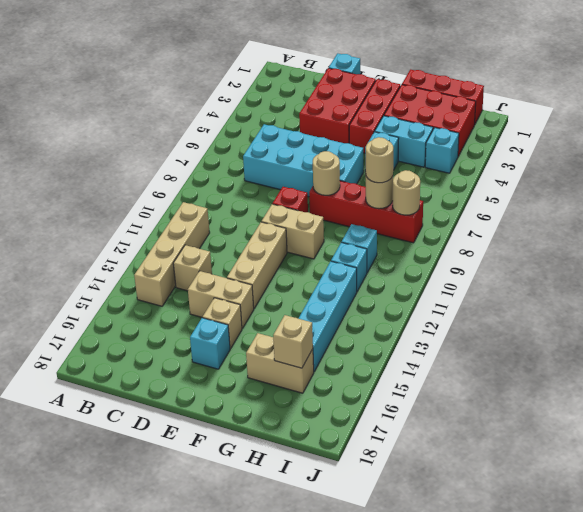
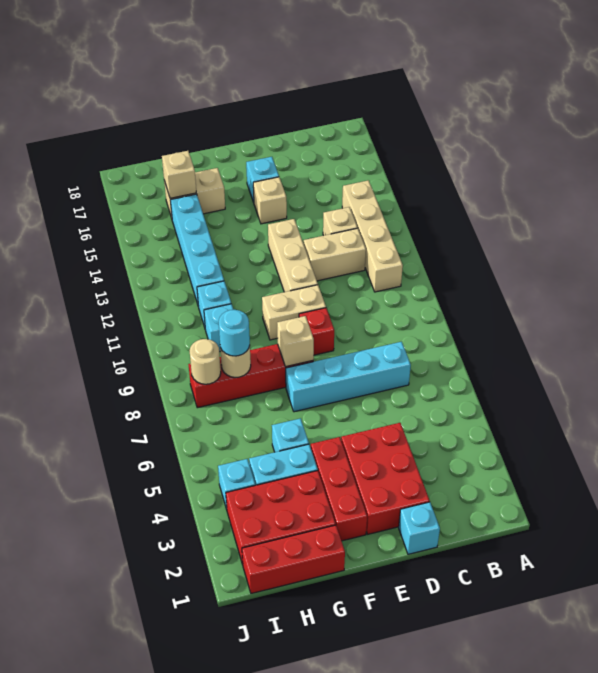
cyan brick C6:F7 level 1 -> cyan brick C7:F7 level 1
tan brick D14:E14 level 1 -> tan brick C12:D12 level 1
tan round brick F8 level 2 -> tan brick F8 level 2
tan round brick H8 level 3 -> cyan round brick H8 level 3

